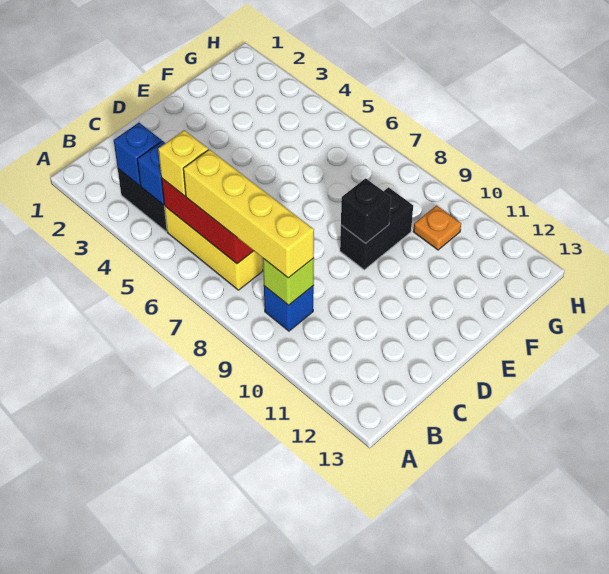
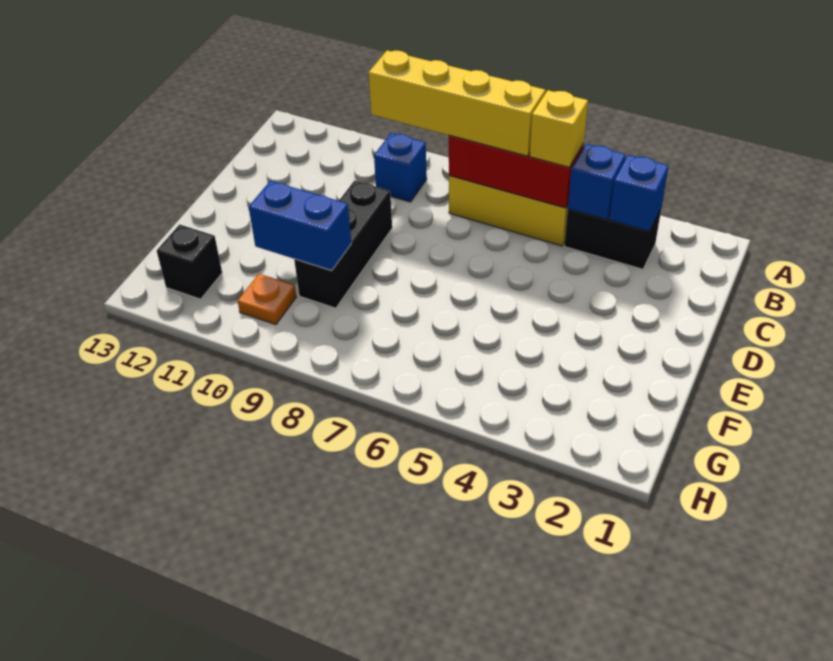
lime brick B9 level 2 -> none
black brick E9:F9 level 1 -> black brick D9:F9 level 1
black brick E9 level 2 -> black brick G12 level 1
none -> blue brick F9:F10 level 2

